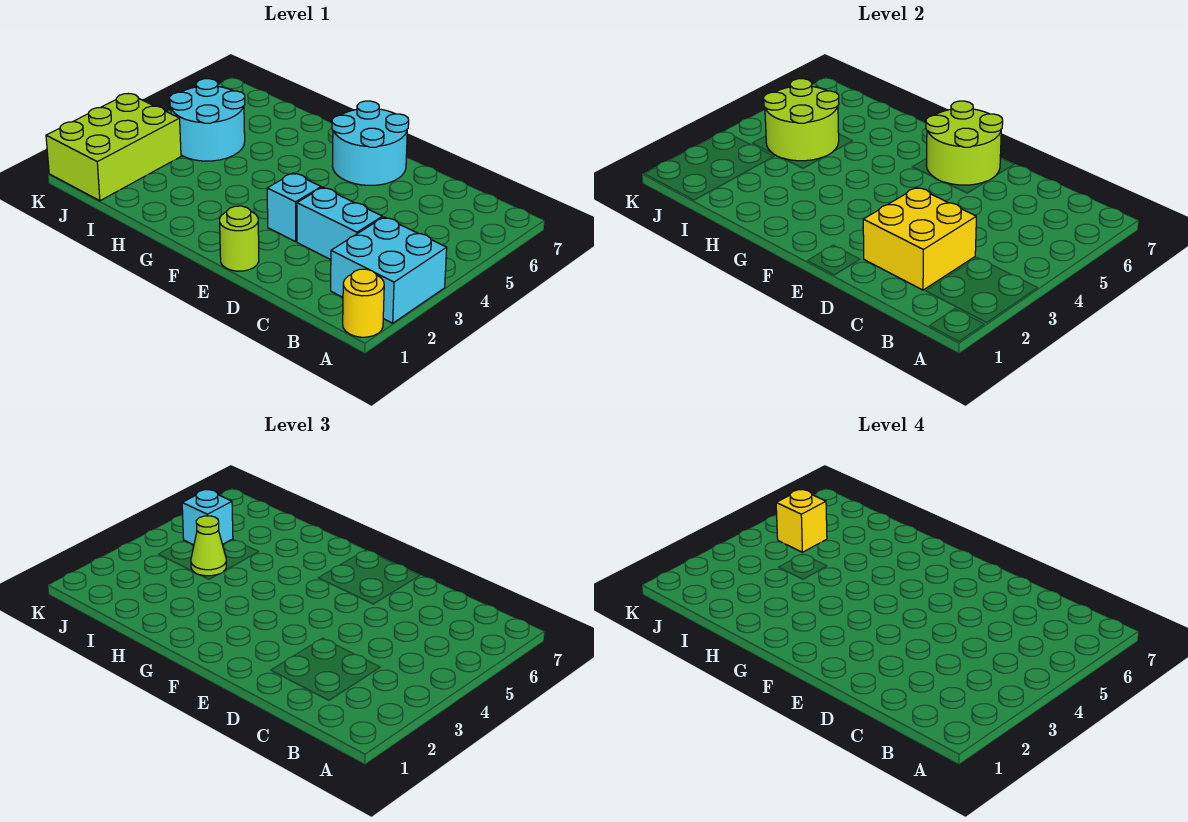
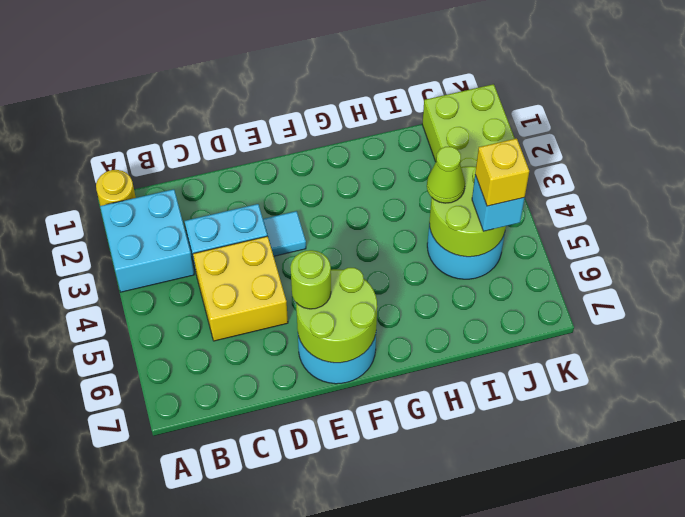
yellow brick C2:D3 level 2 -> yellow brick C4:D5 level 1
lime round brick E1 level 1 -> lime round brick E6 level 3
cyan brick E3 level 1 -> cyan tile E3 level 1

